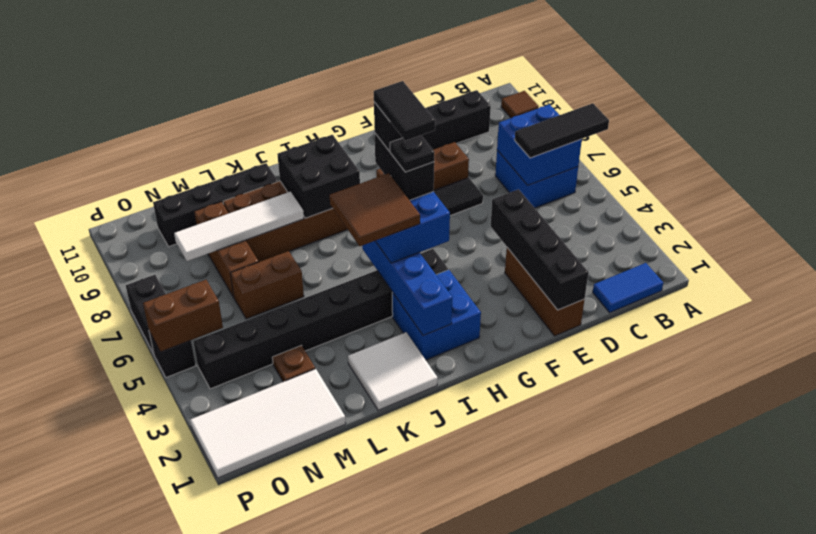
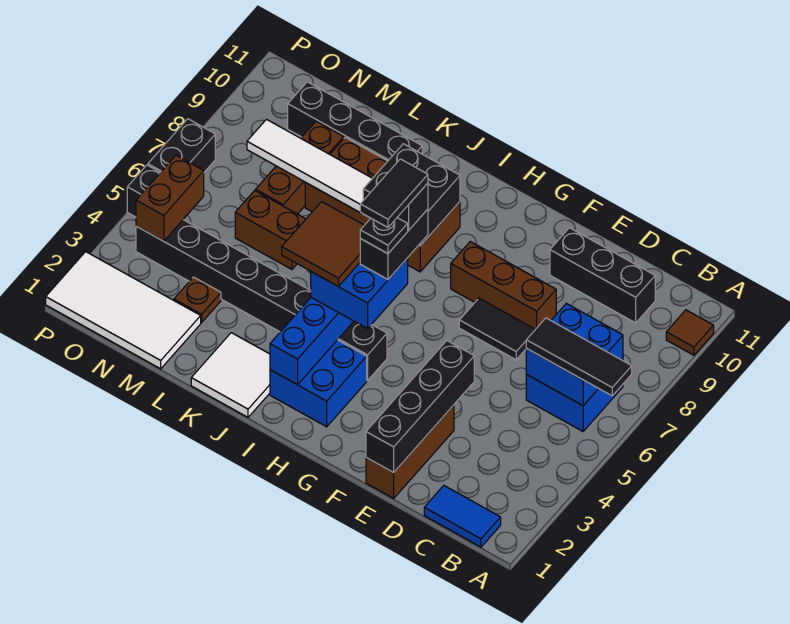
brown brick O5:P5 level 2 -> brown brick O4:O5 level 2

